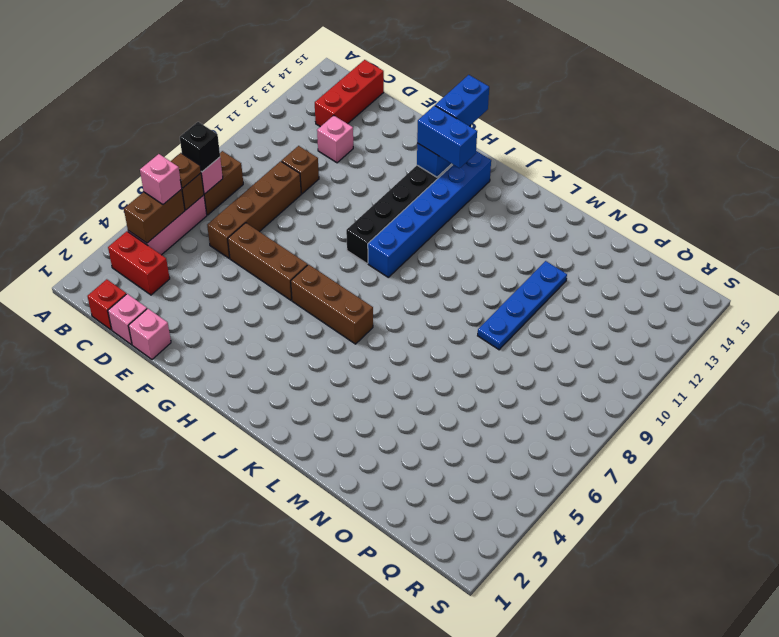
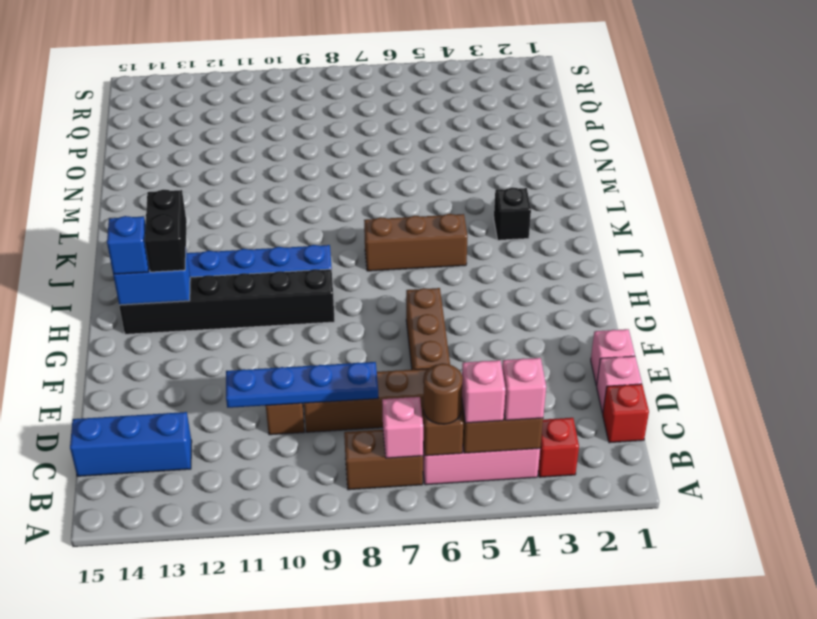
red brick B3:C3 level 1 -> red brick B3 level 1
brown plate B6 level 3 -> brown round brick B6 level 3
black brick B7 level 3 -> black brick K3 level 1
red brick C13:C15 level 1 -> blue brick C13:C15 level 1
pink brick D12 level 1 -> pink brick B4 level 3
brown brick H6:J6 level 1 -> brown brick J5:J7 level 1
blue brick H13:I13 level 3 -> black brick H13:I13 level 3
blue brick H14:H15 level 3 -> blue brick H14 level 3
blue plate N9:N12 level 1 -> blue plate D8:D11 level 2

